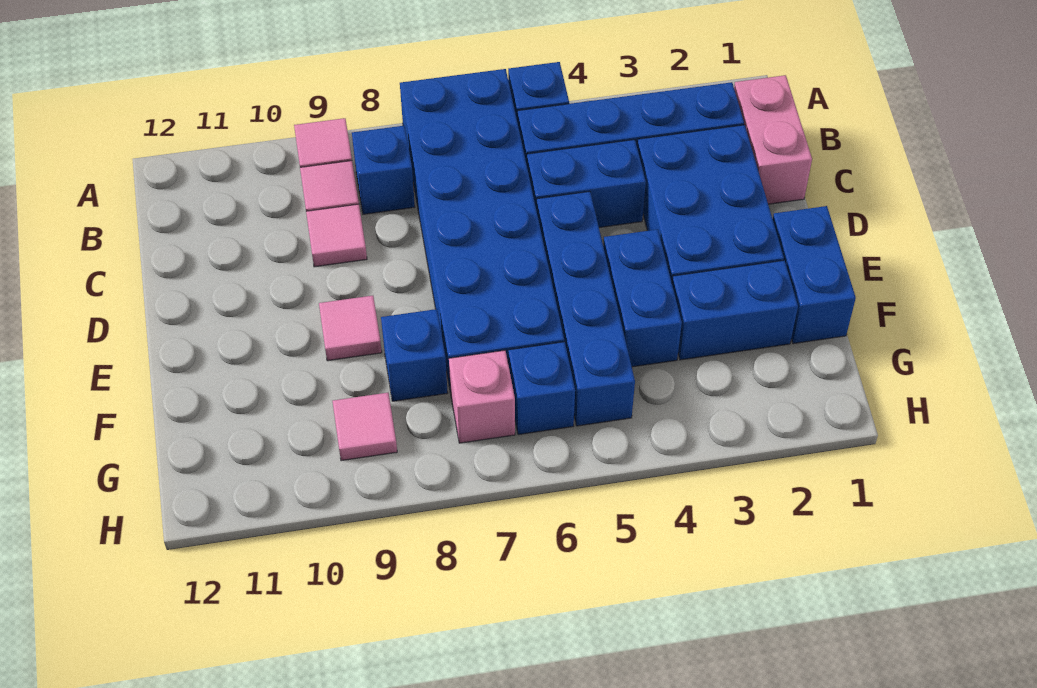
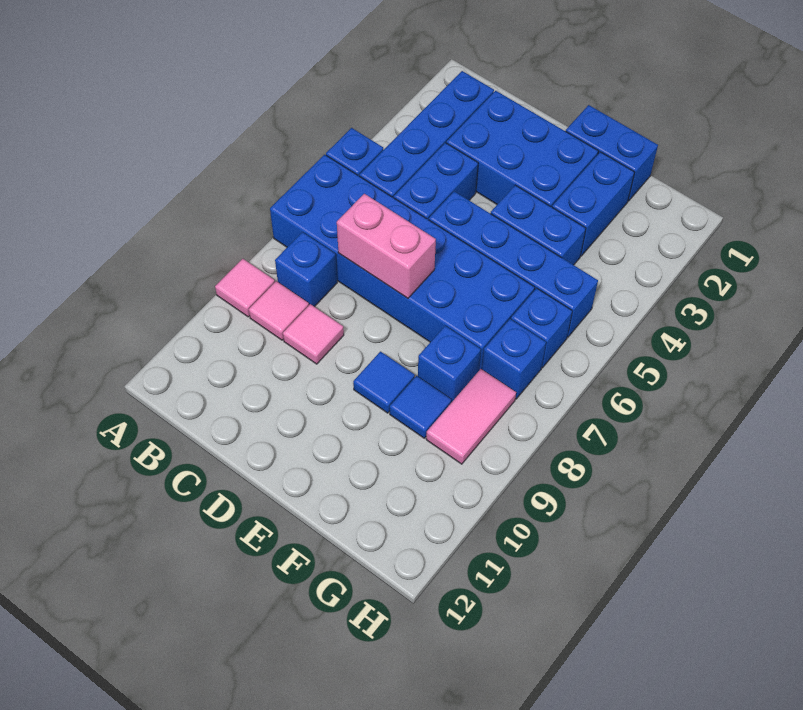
pink brick B1:C1 level 1 -> pink brick C7:D7 level 2
pink tile E9 level 1 -> blue tile E9 level 1
none -> blue tile F9 level 1
pink brick G7 level 1 -> blue brick G7 level 1
pink tile G9 level 1 -> pink tile G8:G9 level 1

